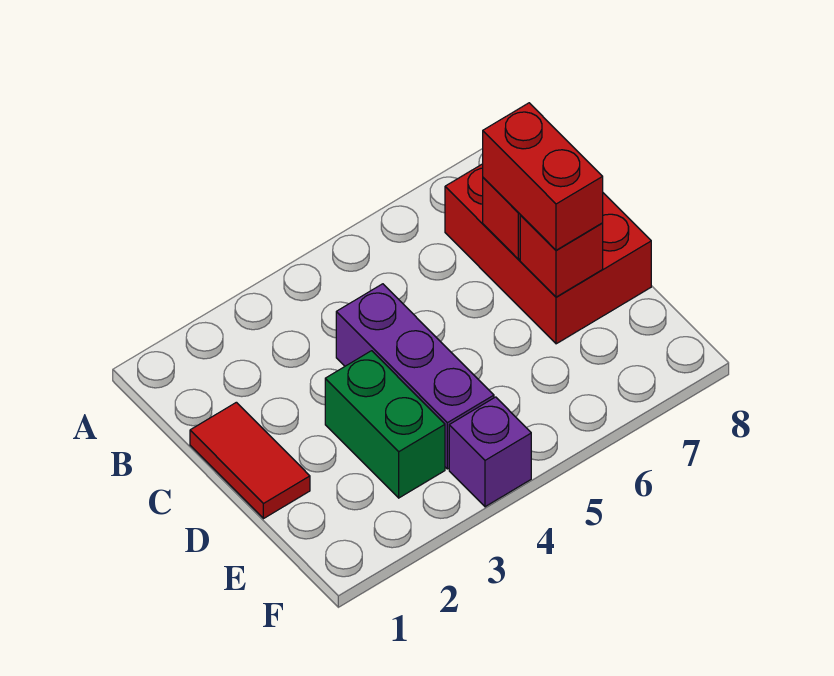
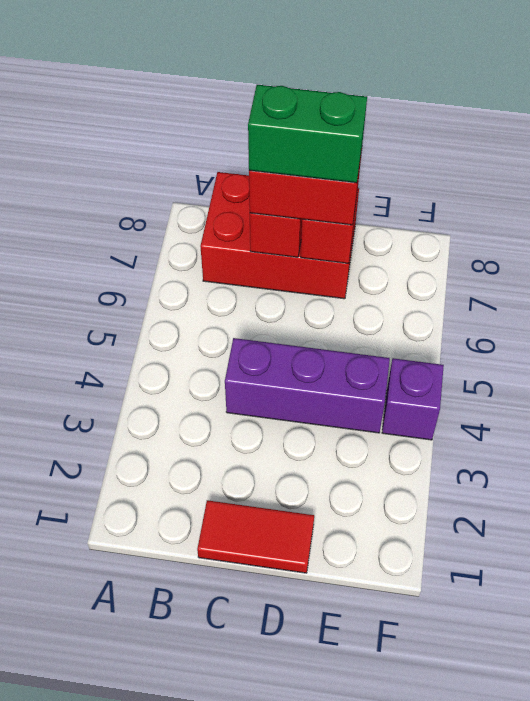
green brick D3:E3 level 1 -> green brick C7:D7 level 4

